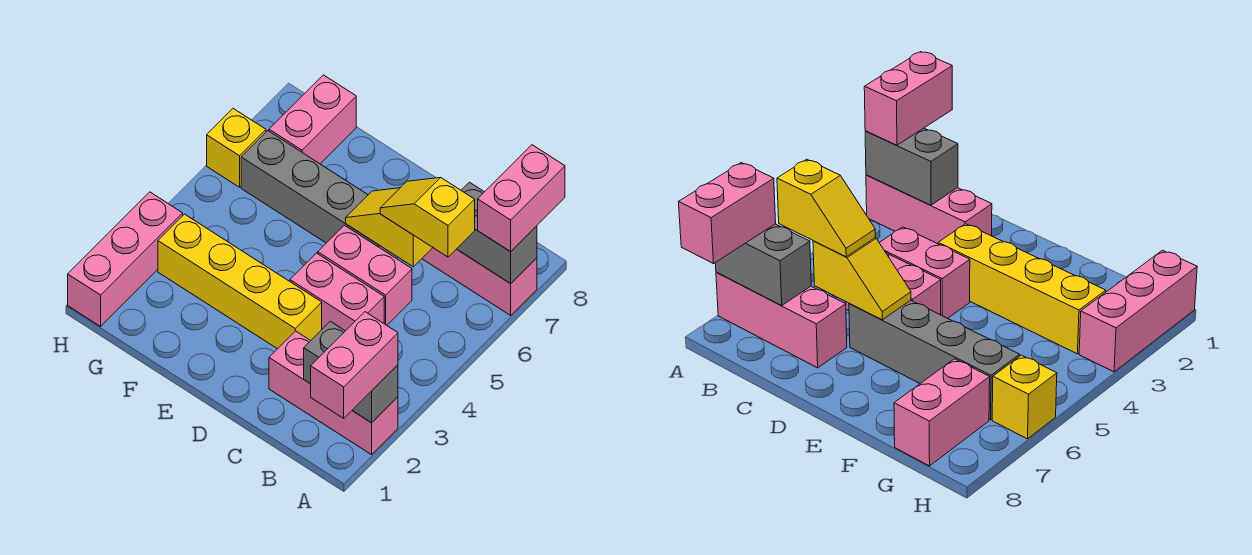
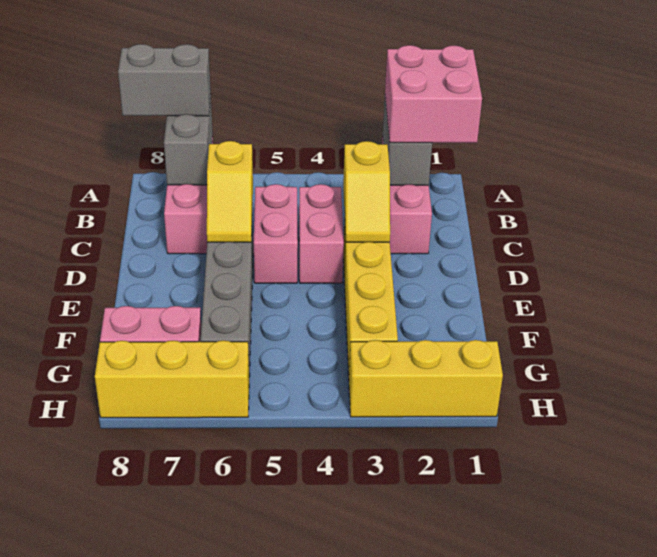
pink brick A1:A2 level 3 -> pink brick A1:B2 level 3
pink brick A7:A8 level 3 -> grey brick A7:A8 level 3
yellow slope B6:C6 level 3 top B -> yellow slope C3:D3 level 2 top C
pink brick H1:H3 level 1 -> yellow brick H1:H3 level 1
yellow brick H6 level 1 -> yellow brick H6:H8 level 1

